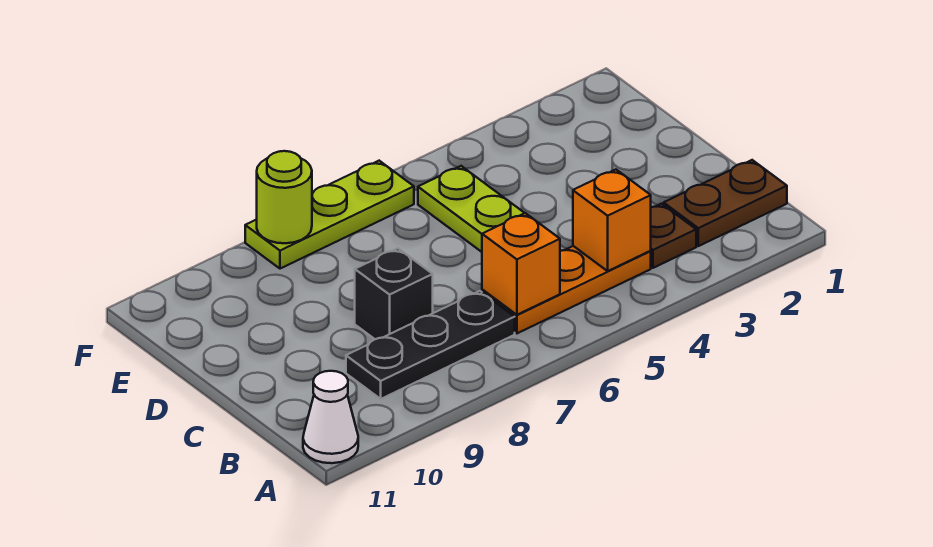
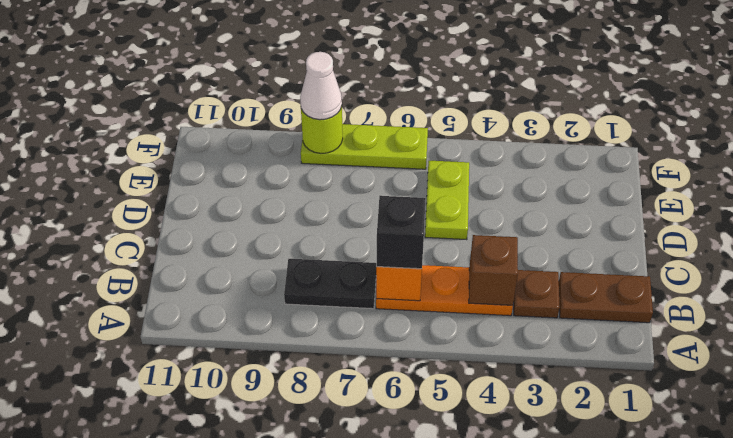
white cone A11 level 1 -> white cone F8 level 3
orange brick B4 level 2 -> brown brick B4 level 2
black plate B7:B9 level 1 -> black plate B7:B8 level 1
black brick C8 level 1 -> black brick B6 level 3

